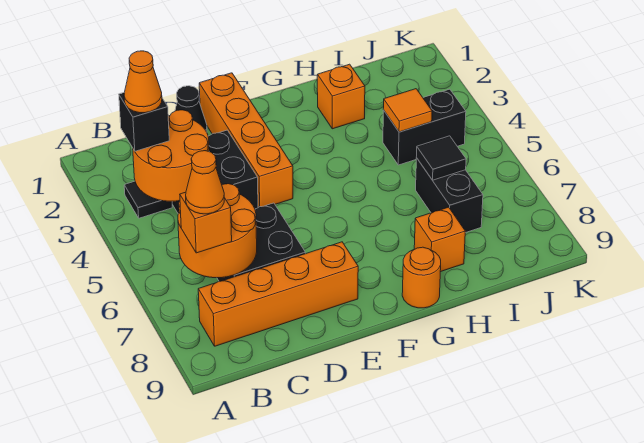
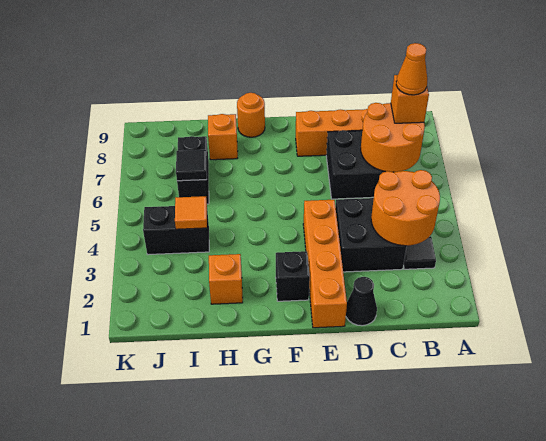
black brick B3 level 3 -> black brick F2 level 1
orange cone B3 level 4 -> none

